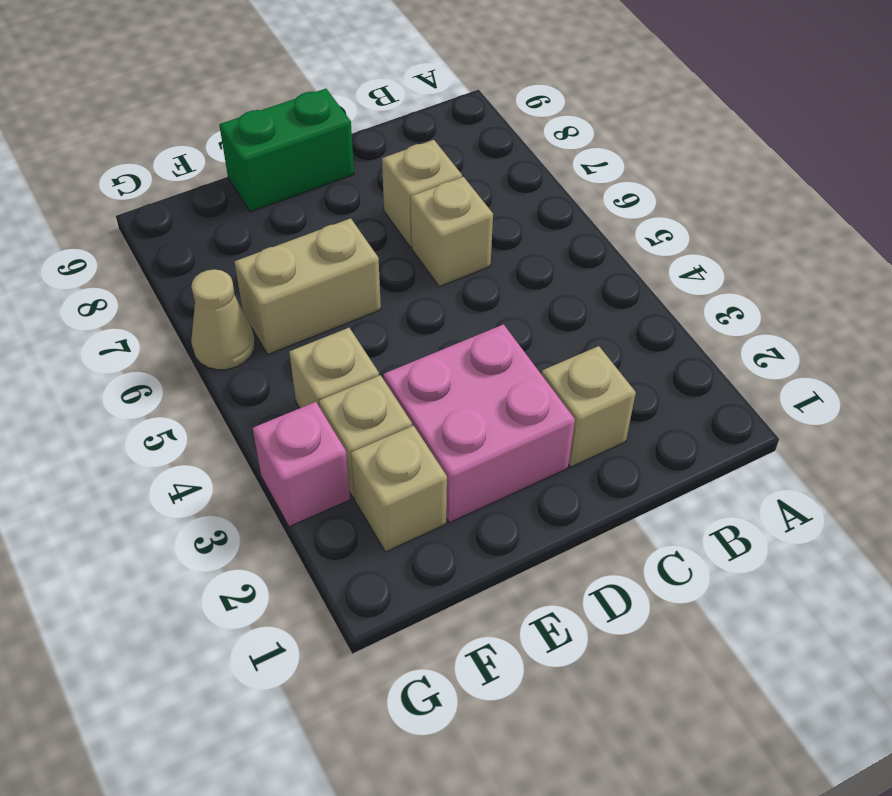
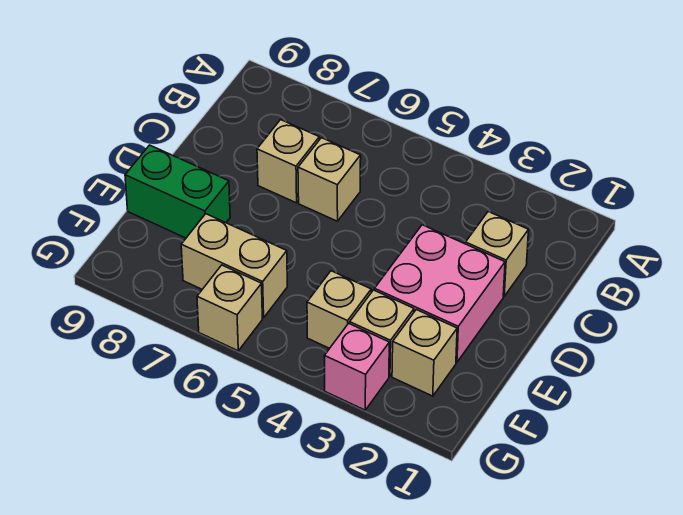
green brick D9:E9 level 1 -> green brick E8:E9 level 1
tan brick E6:F6 level 1 -> tan brick F6:F7 level 1
tan cone G6 level 1 -> tan brick G6 level 1

